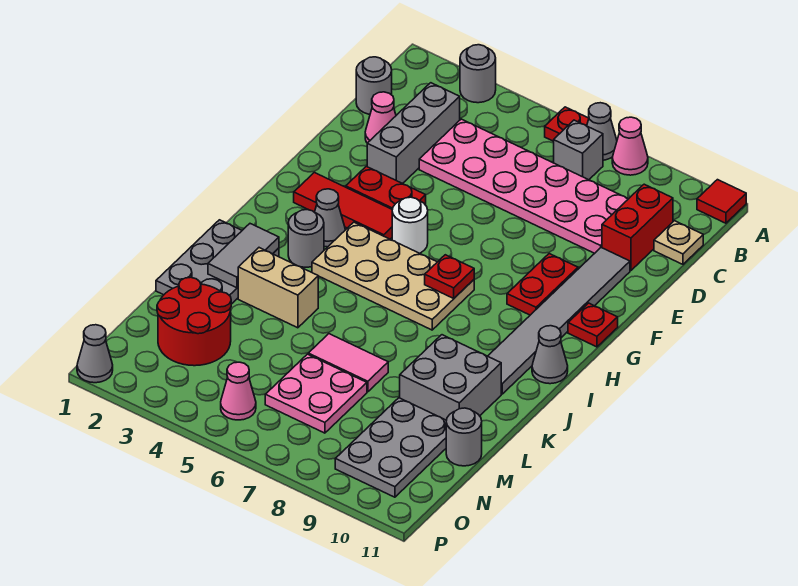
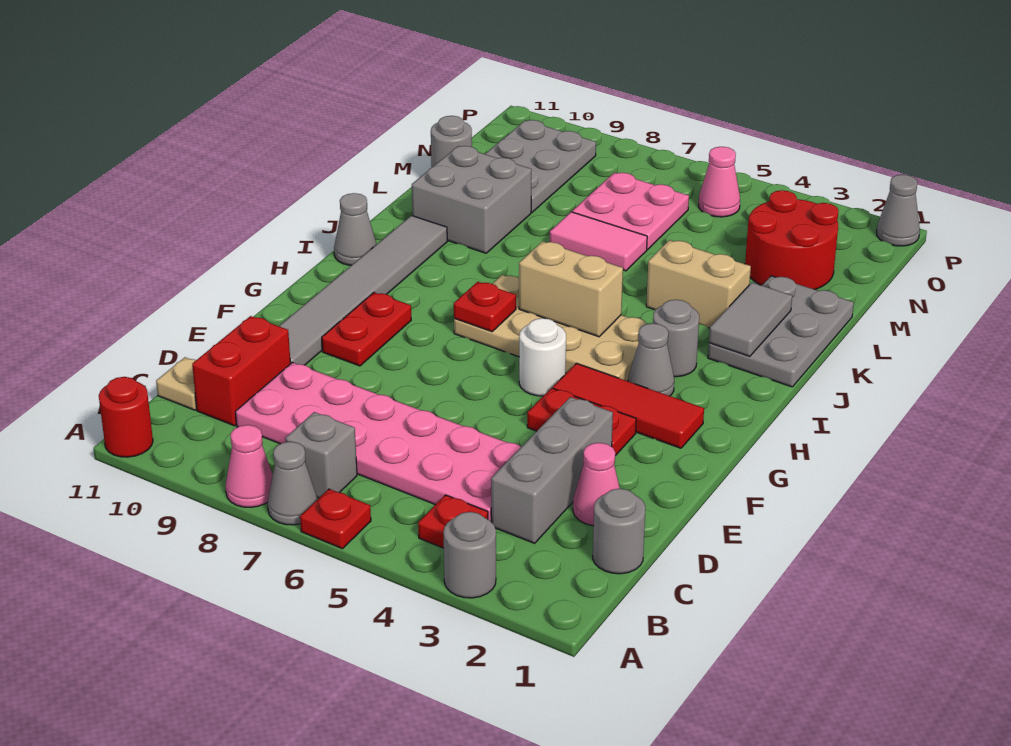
red tile A11 level 1 -> red round brick A11 level 1
red plate G11 level 1 -> red plate B4 level 1
none -> tan brick I5:I6 level 2

